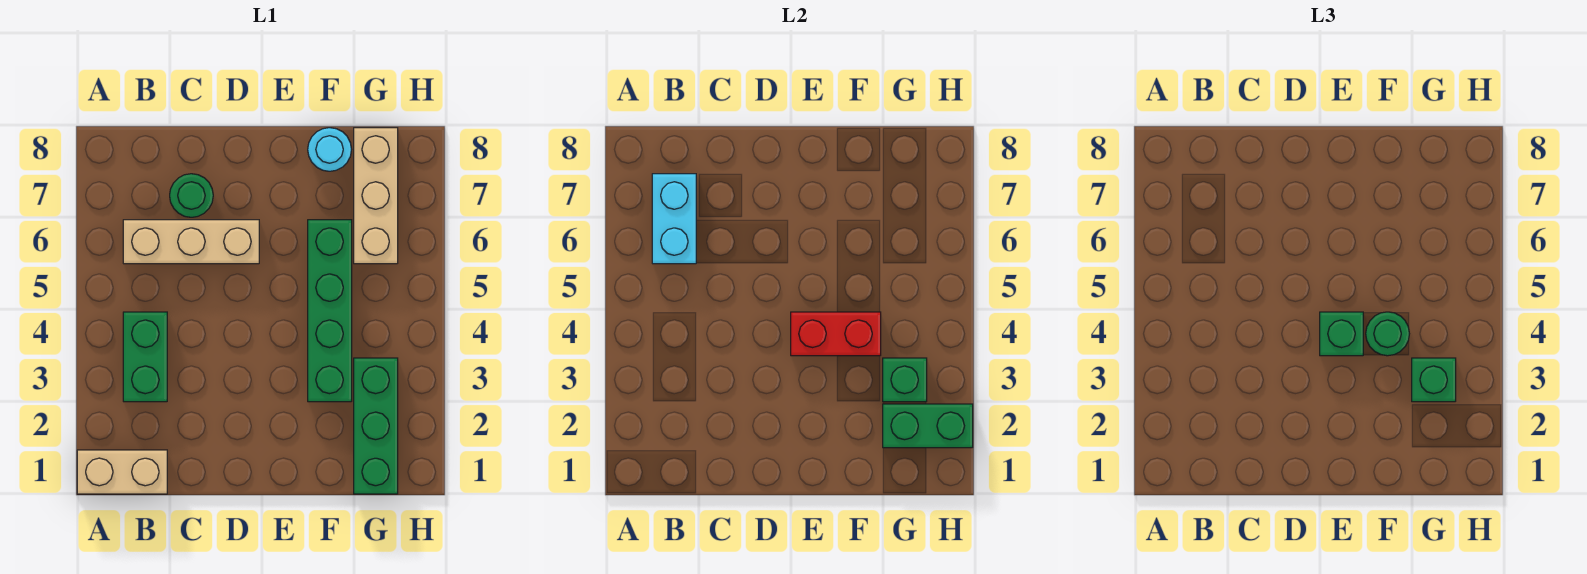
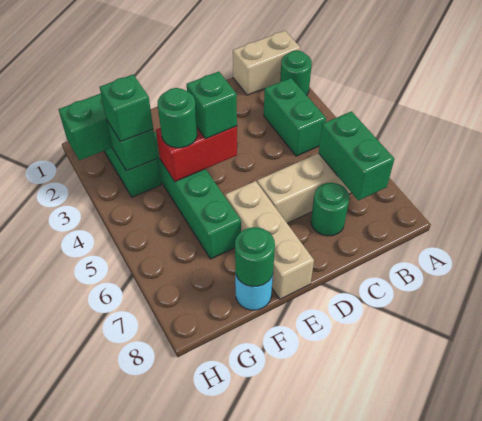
none -> green round brick A2 level 1
cyan brick B6:B7 level 2 -> green brick B6:B7 level 2
none -> green round brick F8 level 2
tan brick G6:G8 level 1 -> tan brick E6:E8 level 1

